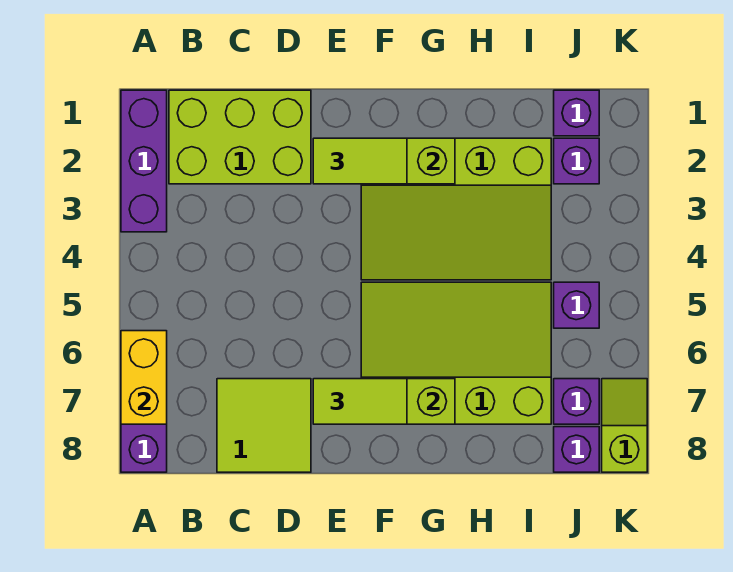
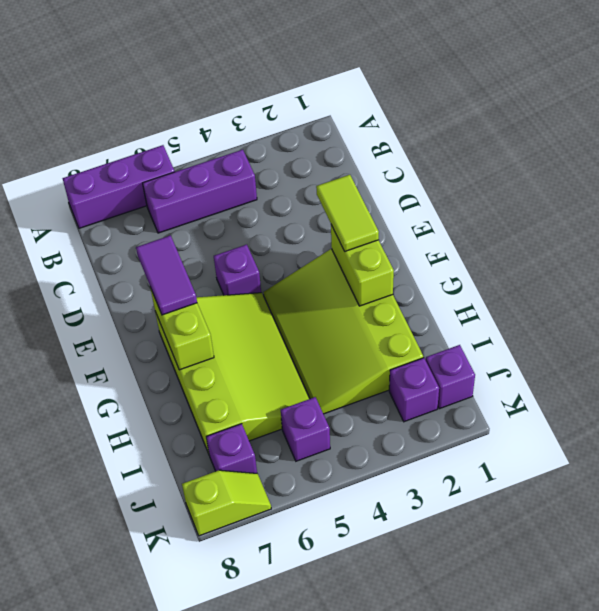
purple brick A1:A3 level 1 -> purple brick B4:B6 level 1
yellow brick A6:A7 level 2 -> none
lime brick B1:D2 level 1 -> none
lime tile C7:D8 level 1 -> none
lime tile E7:F7 level 3 -> purple tile E7:F7 level 3
purple brick J8 level 1 -> purple brick E5 level 1

